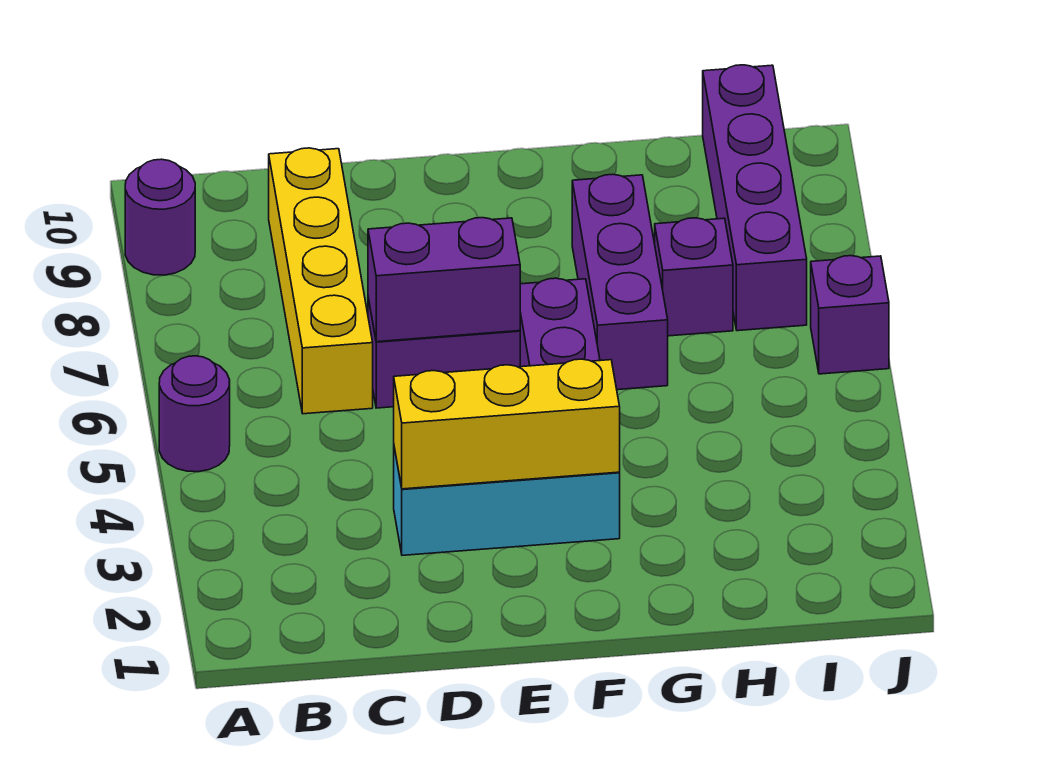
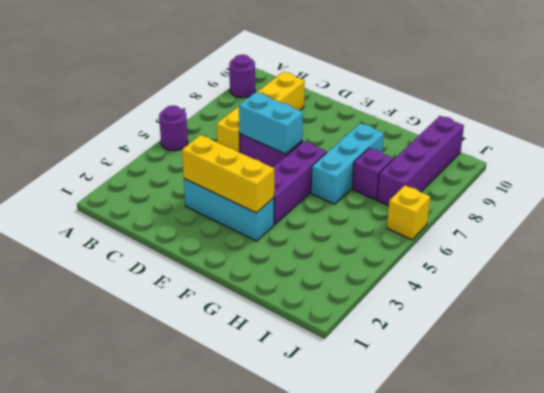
purple brick D6:E6 level 2 -> cyan brick D6:E6 level 2
purple brick G6:G8 level 1 -> cyan brick G6:G8 level 1
purple brick J6 level 1 -> yellow brick J6 level 1

